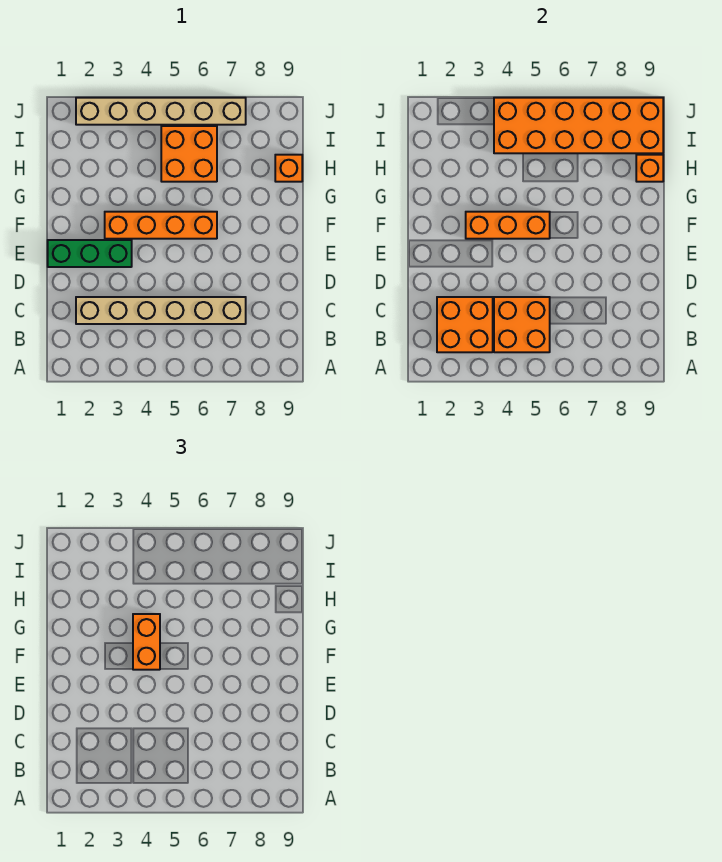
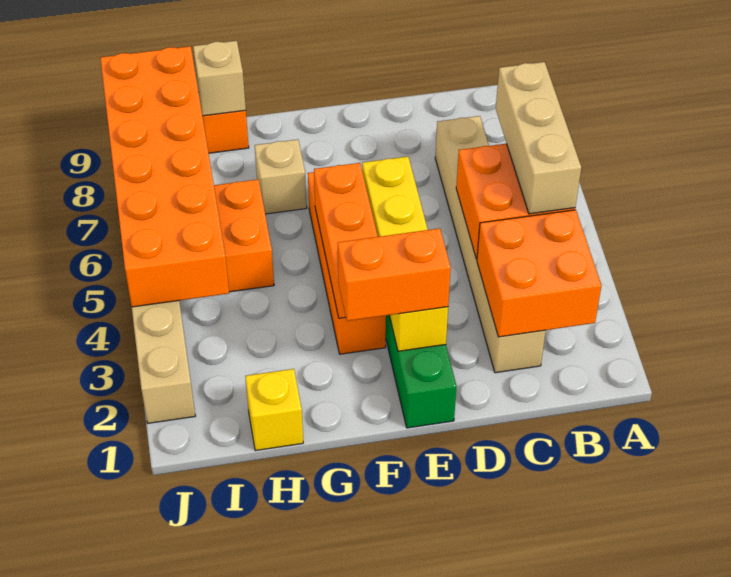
none -> tan brick B4:B6 level 3
none -> yellow brick E2:E5 level 2
orange brick F4:G4 level 3 -> orange brick E2:F2 level 3
none -> tan brick G7 level 1
none -> yellow brick H1 level 1
orange brick H9 level 2 -> tan brick H9 level 2

